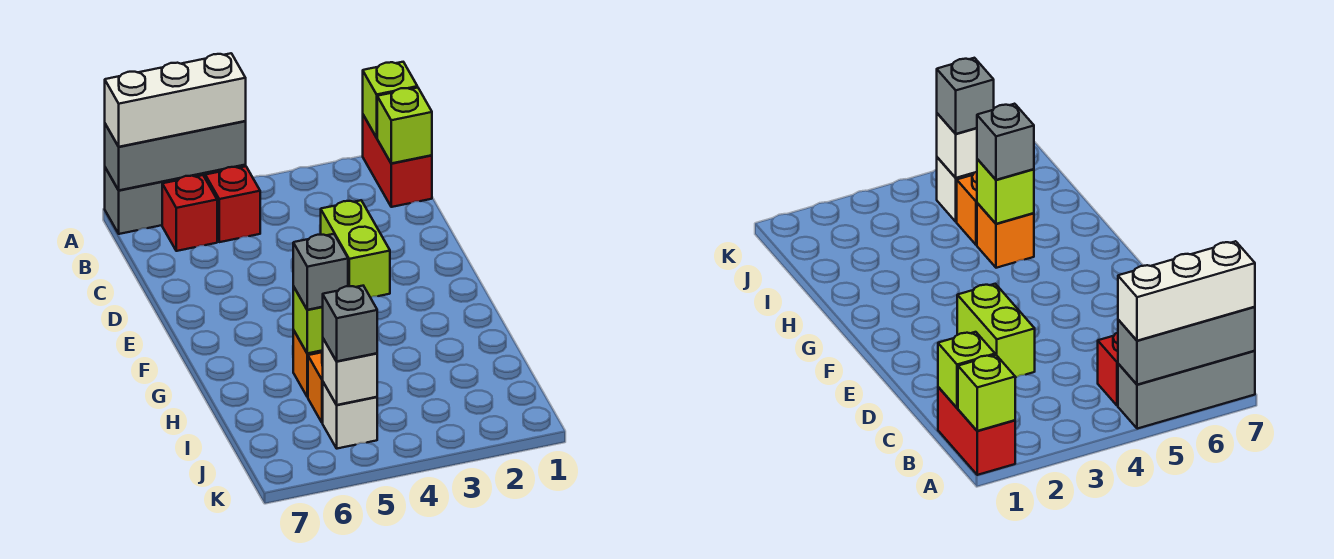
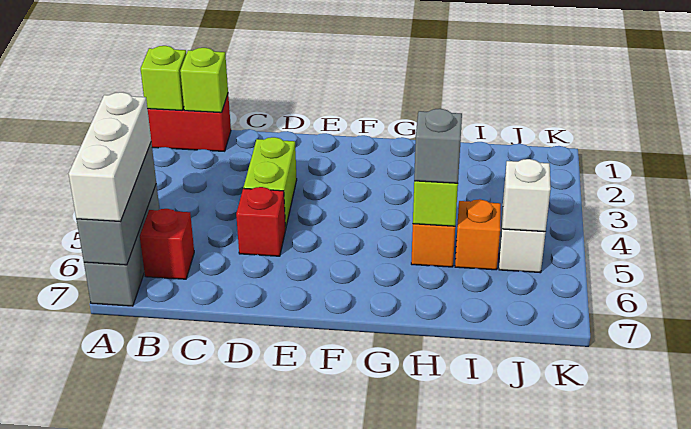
red brick B5 level 1 -> red brick D5 level 1
lime brick D3:E3 level 1 -> lime brick D3:D4 level 1
grey brick J5 level 3 -> none

